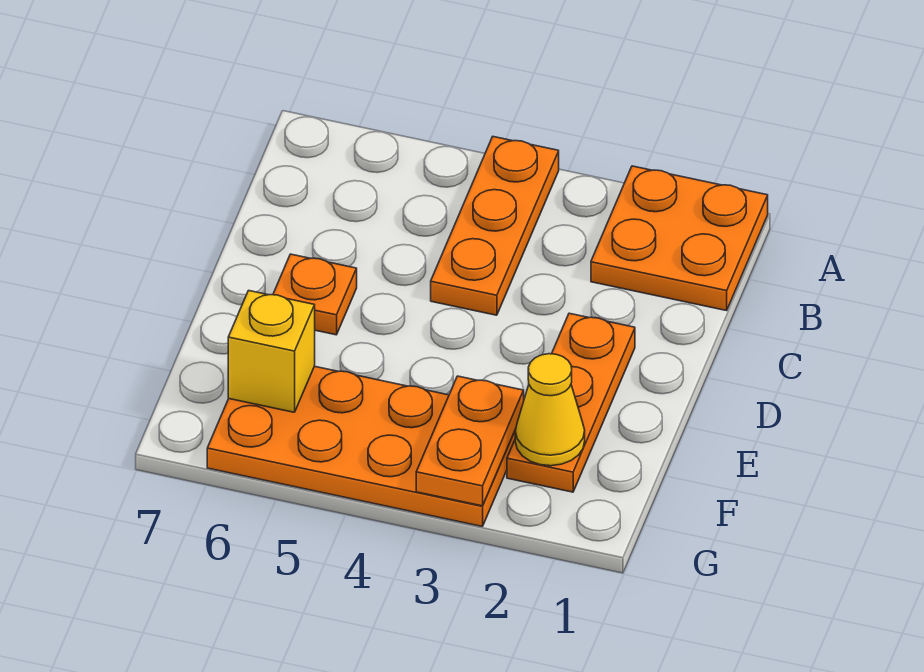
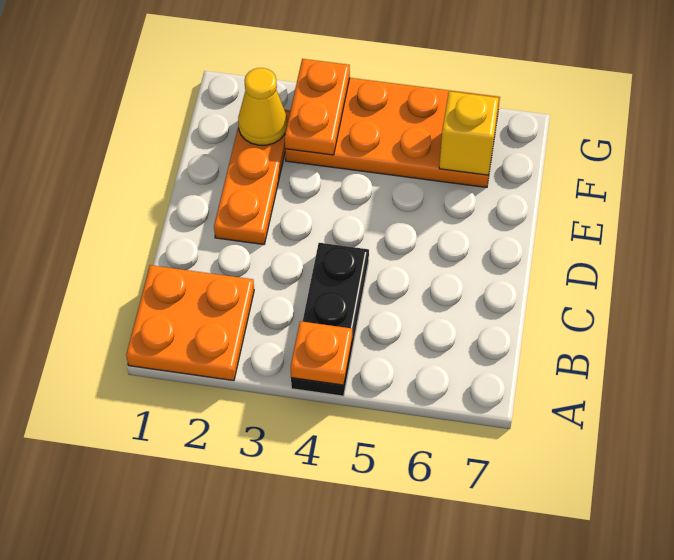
orange plate A4:C4 level 1 -> black plate A4:C4 level 1
orange plate D6 level 1 -> orange plate A4 level 2

